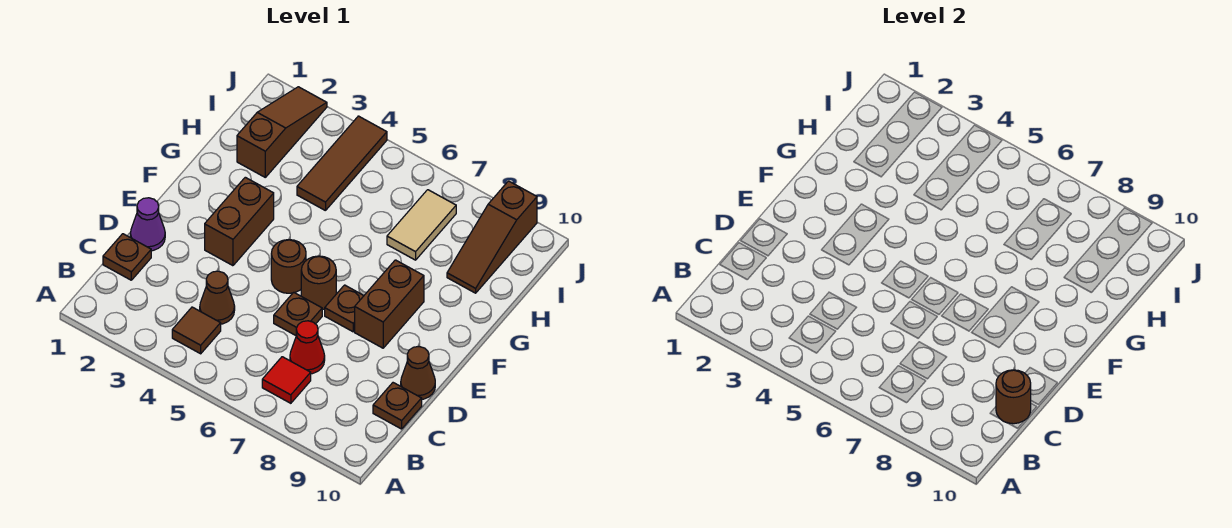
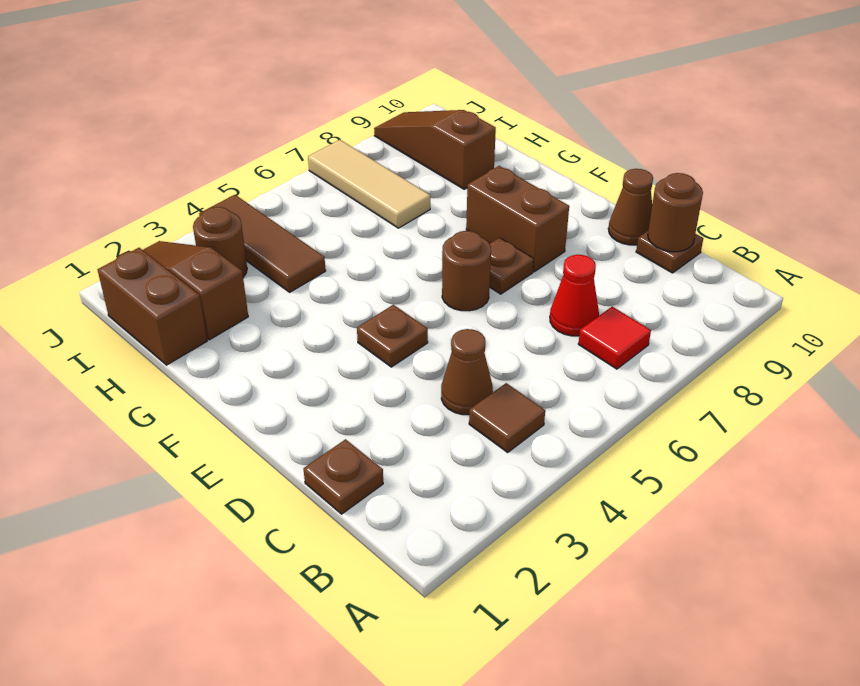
purple cone D1 level 1 -> none
brown plate D6 level 1 -> brown plate E4 level 1
brown brick E3:F3 level 1 -> brown brick H1:I1 level 1
brown round brick E5 level 1 -> brown round brick I3 level 1
tan tile H7:I7 level 1 -> tan tile H7:J7 level 1
brown slope H9:J9 level 1 top J -> brown slope H9:J9 level 1 top H

